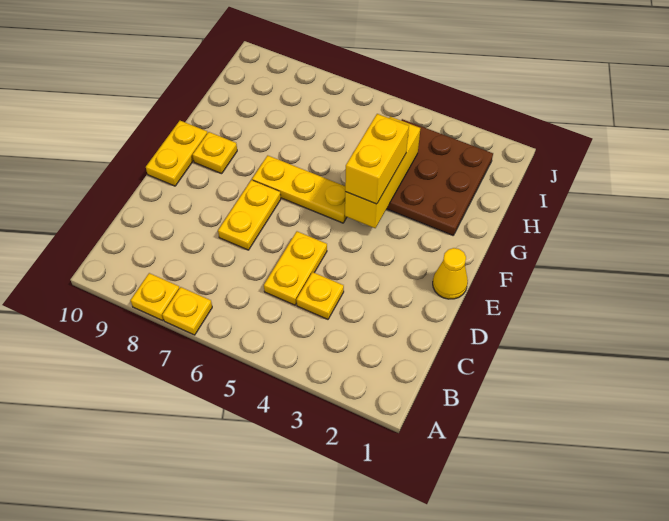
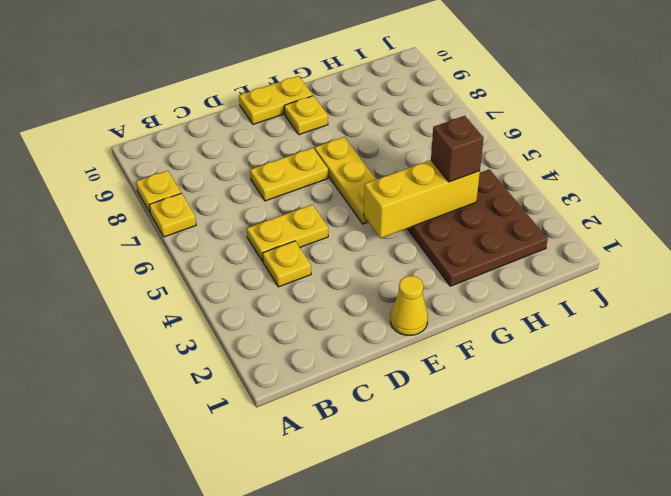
yellow brick F4:G4 level 3 -> none
none -> brown brick H4 level 3

